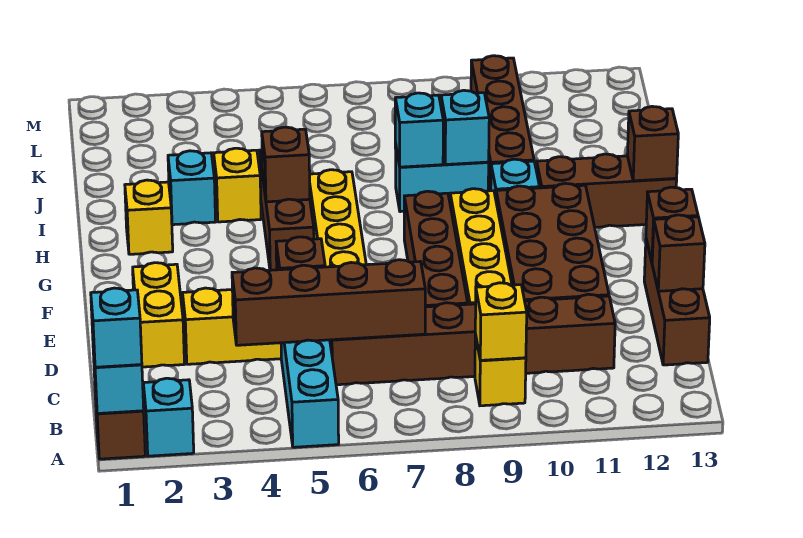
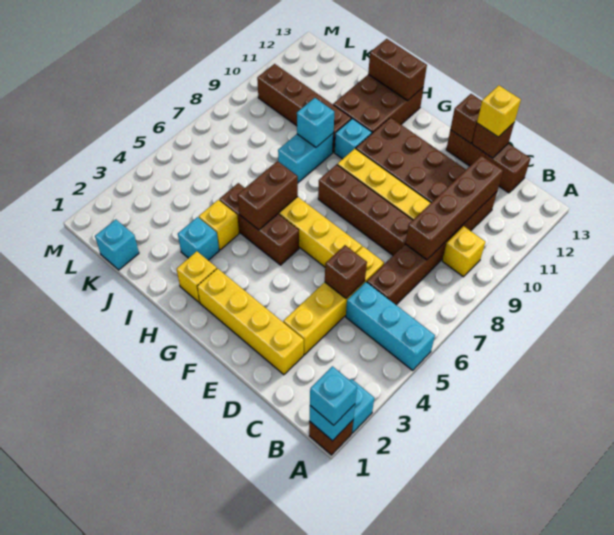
yellow brick B9 level 2 -> yellow brick D13 level 3
brown brick C4:C7 level 2 -> brown brick C8:C11 level 2
yellow brick D2:E2 level 1 -> yellow brick D2:G2 level 1
brown brick H5 level 2 -> brown brick H5:H6 level 2
brown brick H11:H13 level 1 -> brown brick H11:I13 level 1
brown brick H13 level 2 -> brown brick H13:I13 level 2
cyan brick I8 level 2 -> cyan brick K1 level 1

